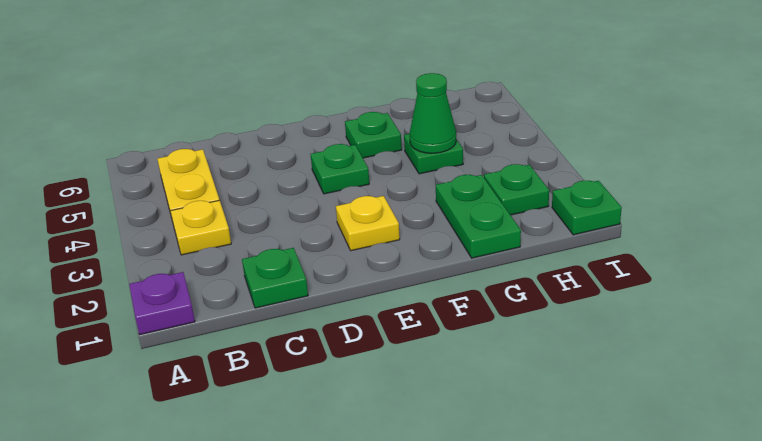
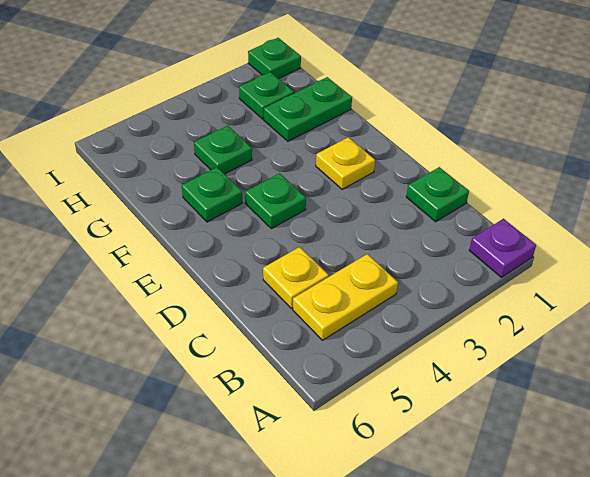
yellow plate B3 level 1 -> yellow plate C5 level 1
green cone G4 level 2 -> none

